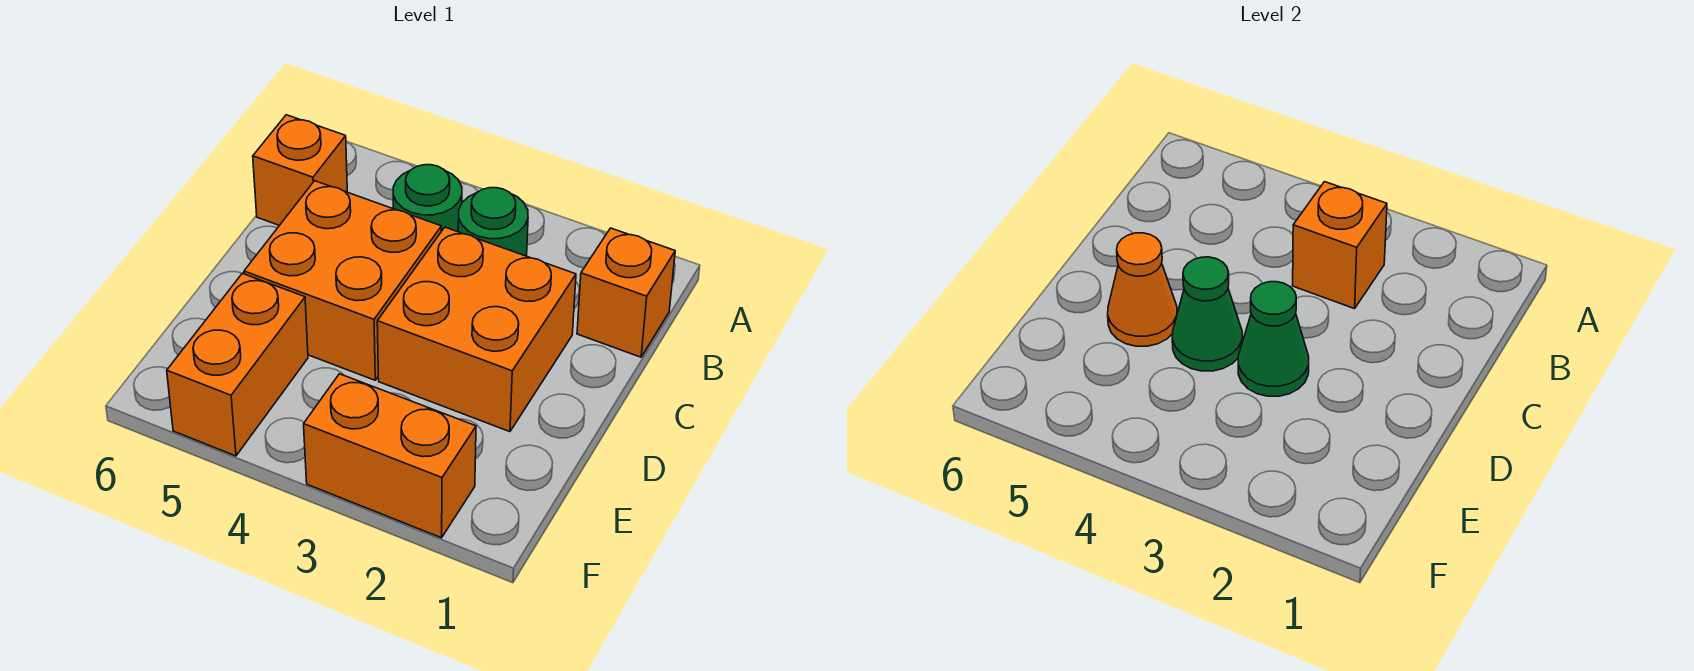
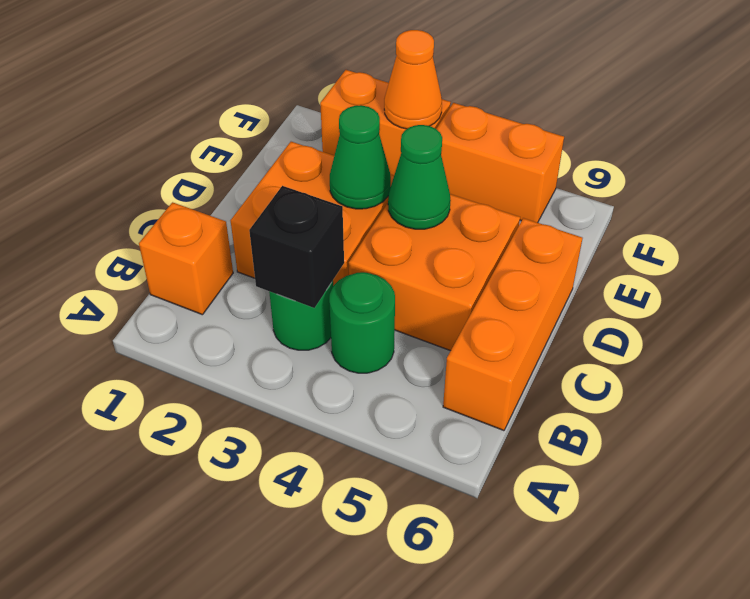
orange brick B3 level 2 -> black brick B3 level 2
orange brick B6 level 1 -> orange brick B6:D6 level 1
orange cone D5 level 2 -> orange cone F3 level 2
orange brick E5:F5 level 1 -> orange brick F4:F5 level 1

